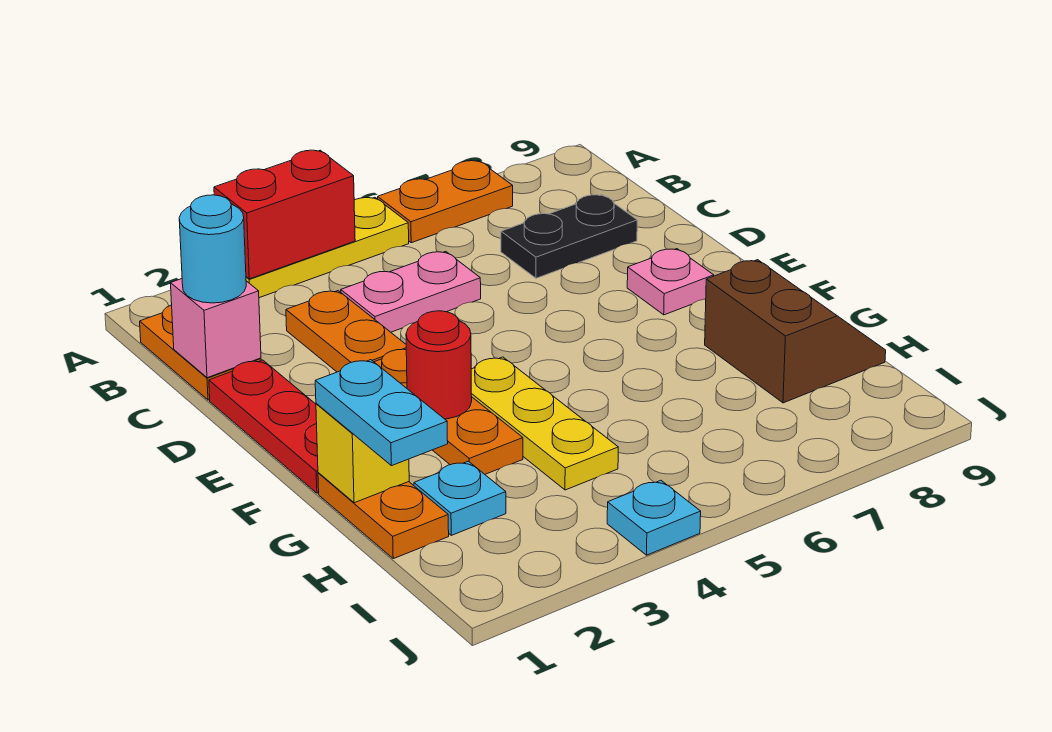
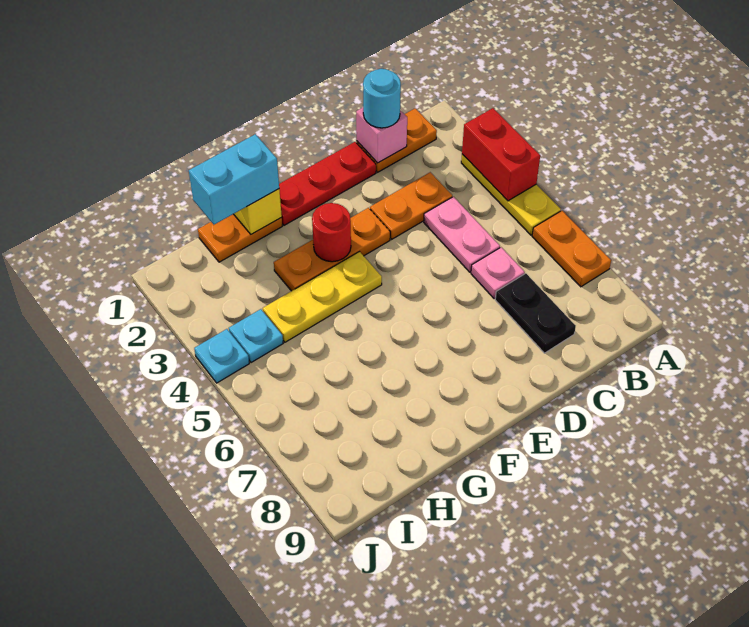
pink plate E8 level 1 -> pink plate C6 level 1
cyan plate G1:H1 level 3 -> cyan brick G1:H1 level 3
brown slope G8:H9 level 1 top 8 -> none
cyan plate H2 level 1 -> cyan plate I4 level 1

